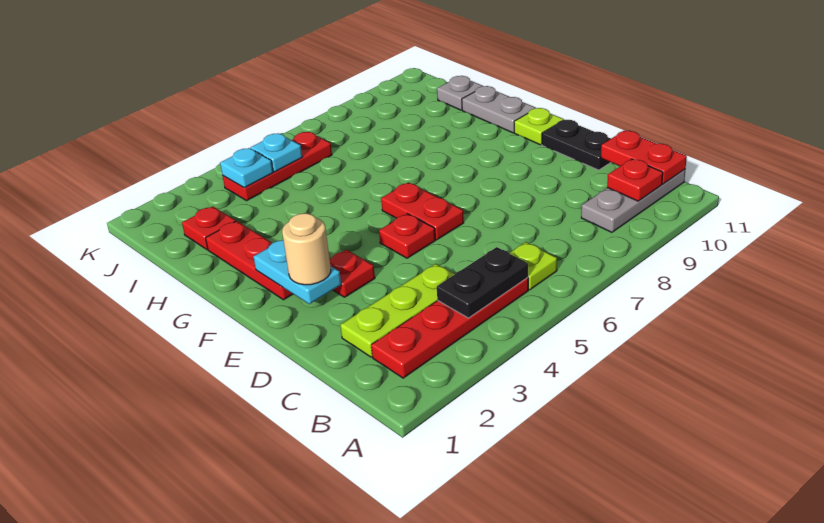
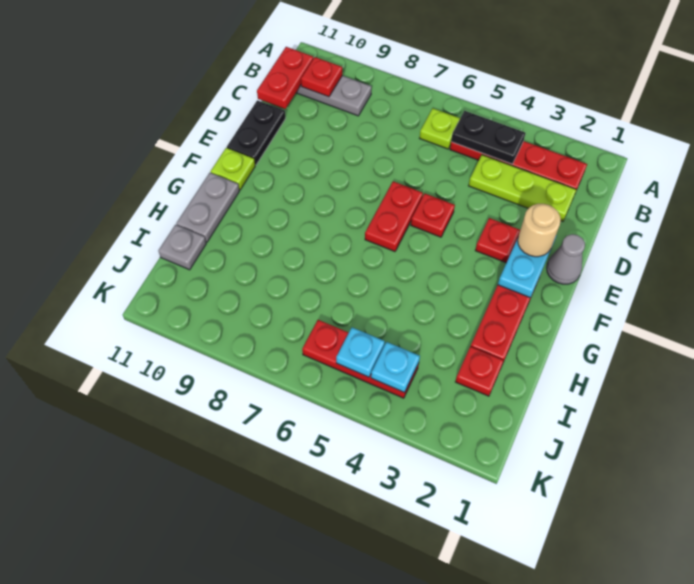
none -> grey cone E1 level 1

